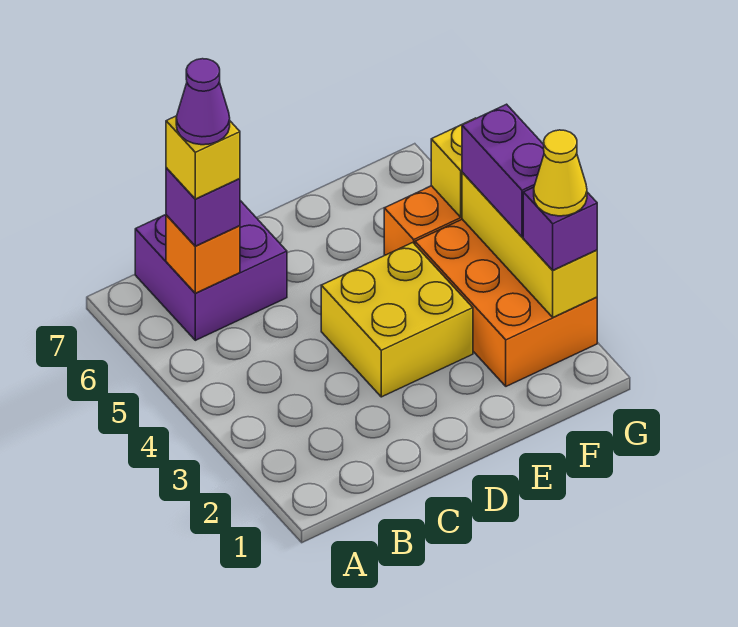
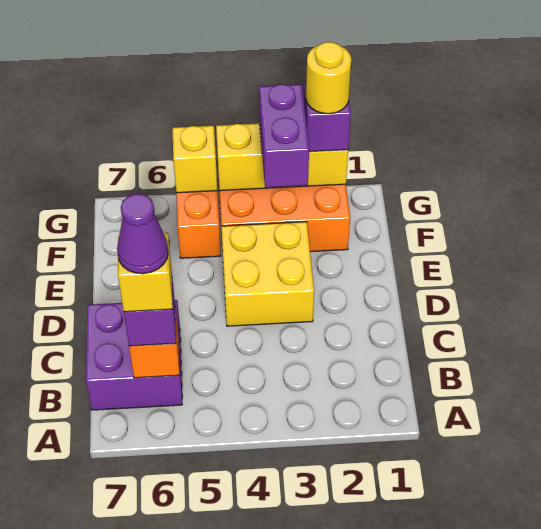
yellow cone G2 level 4 -> yellow round brick G2 level 4
purple brick G3:G4 level 3 -> purple brick F3:G3 level 3

